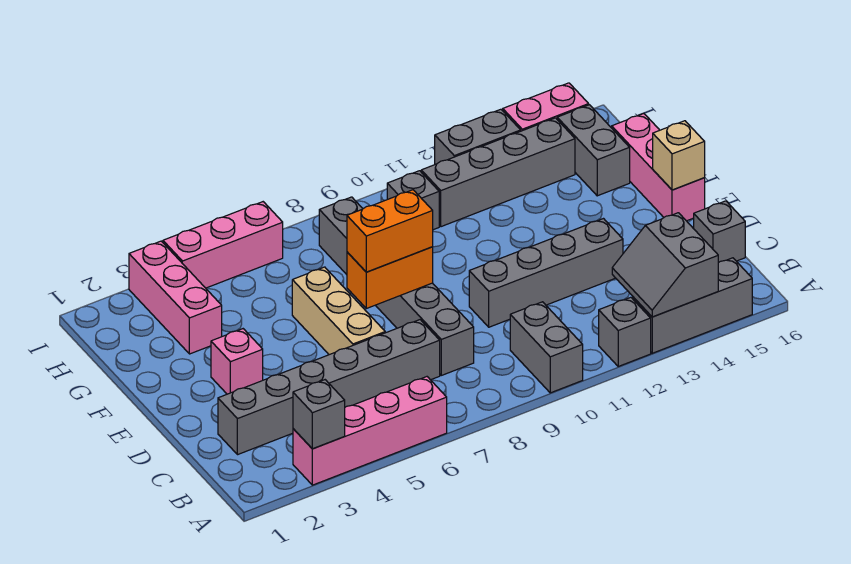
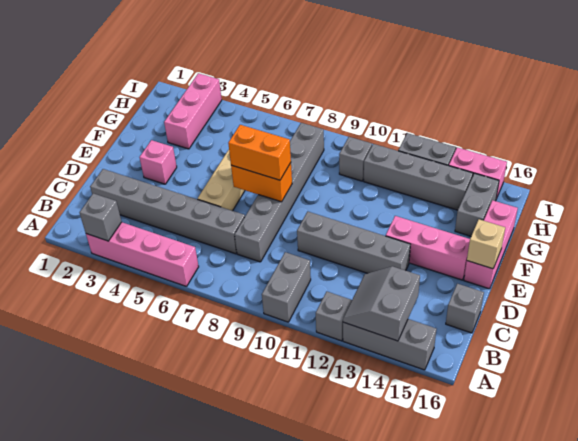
pink brick I4:I6 level 1 -> pink brick E13:E15 level 1

